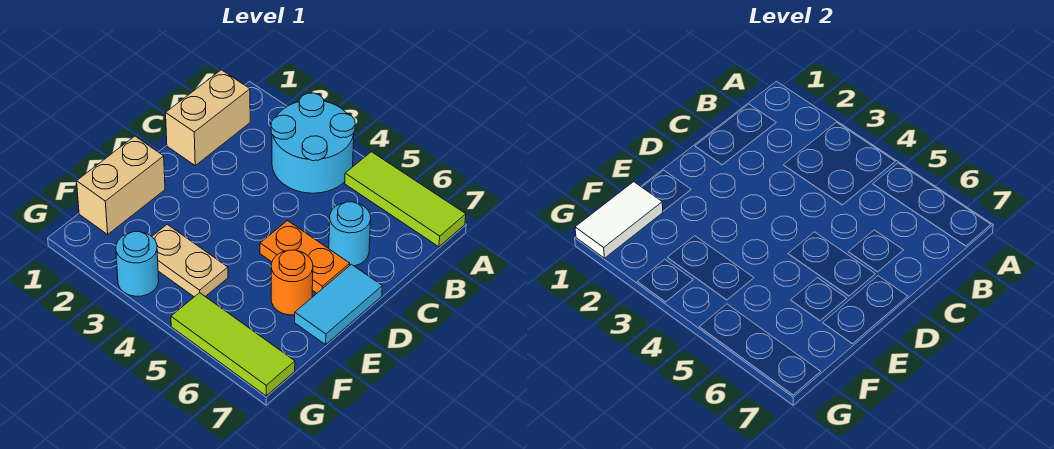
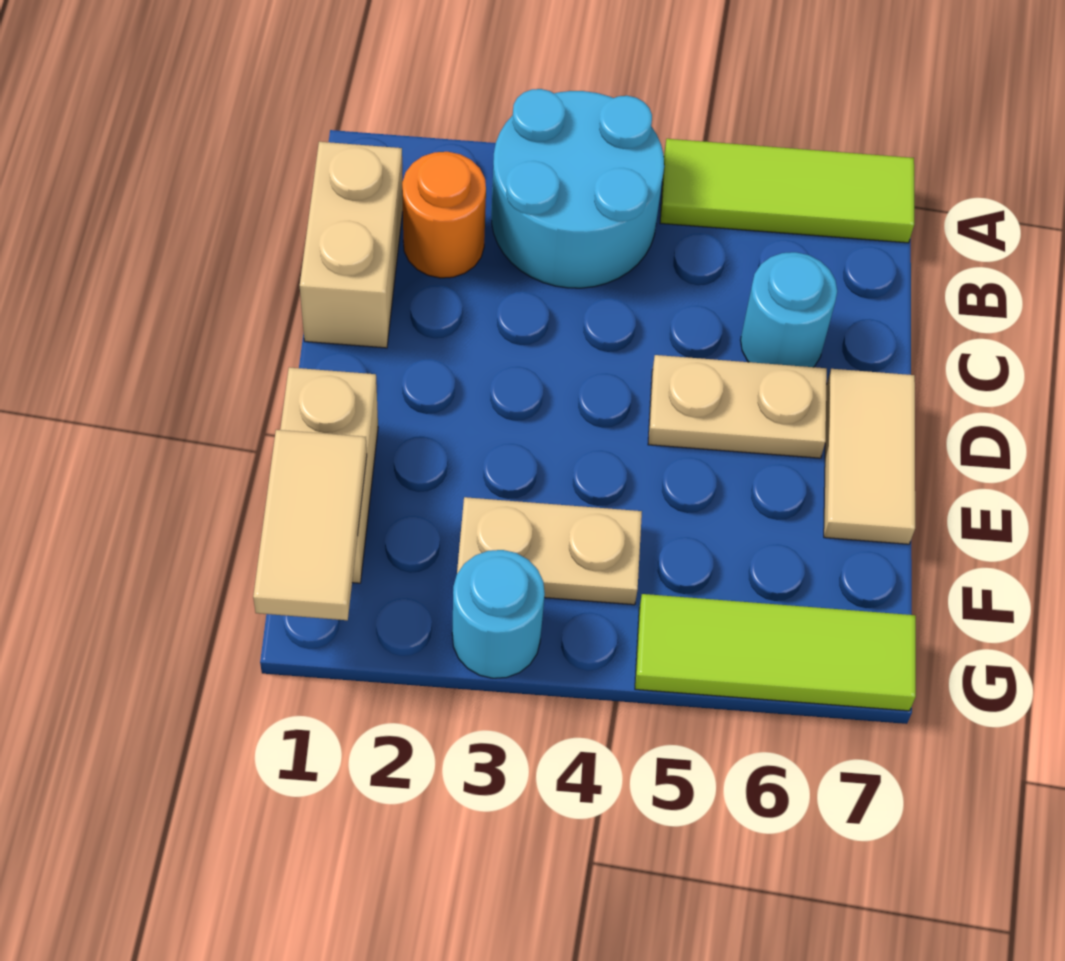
orange plate D5:D6 level 1 -> tan plate D5:D6 level 1
cyan tile D7:E7 level 1 -> tan tile D7:E7 level 1
orange round brick E6 level 1 -> orange round brick B2 level 1
white tile F1:G1 level 2 -> tan tile F1:G1 level 2

